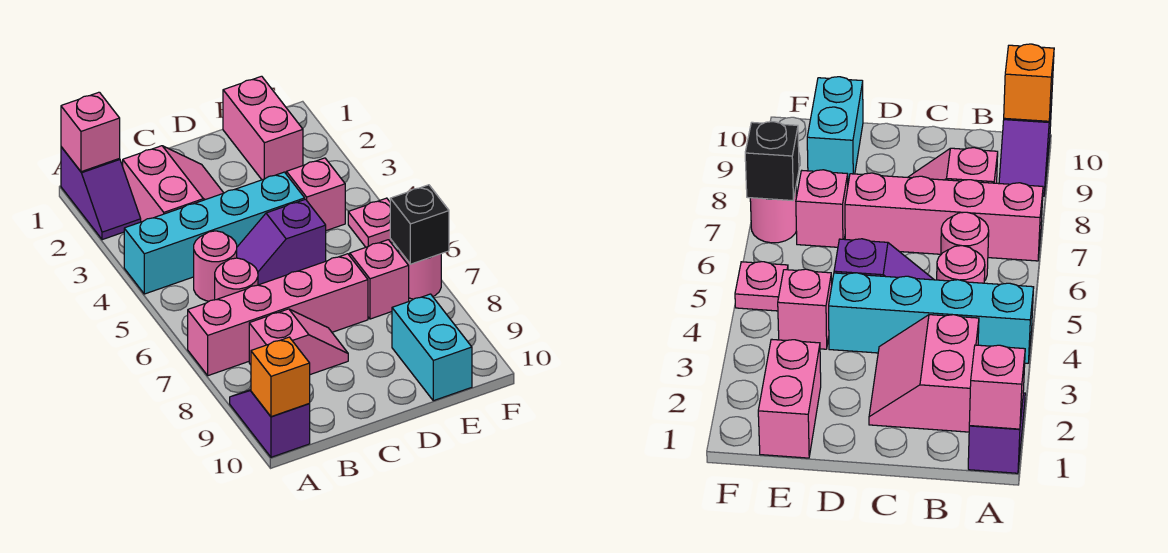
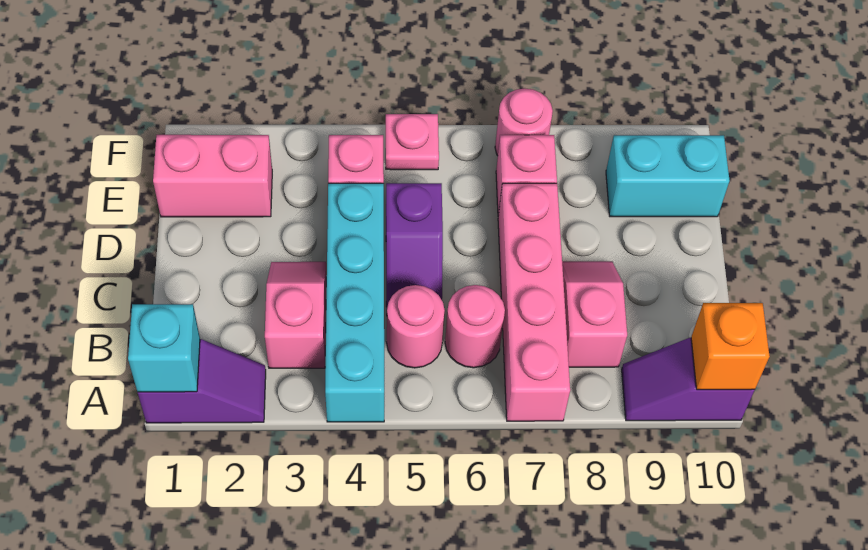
pink brick A1 level 2 -> cyan brick A1 level 2
pink slope B2:C3 level 1 top B -> pink slope B3:C3 level 1 top B
black brick F7 level 2 -> none

